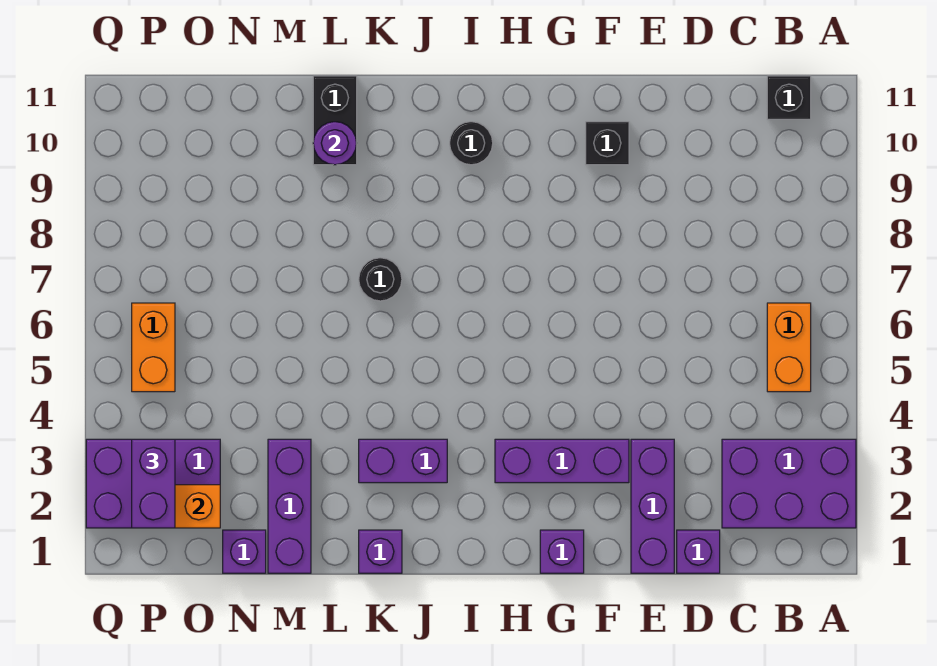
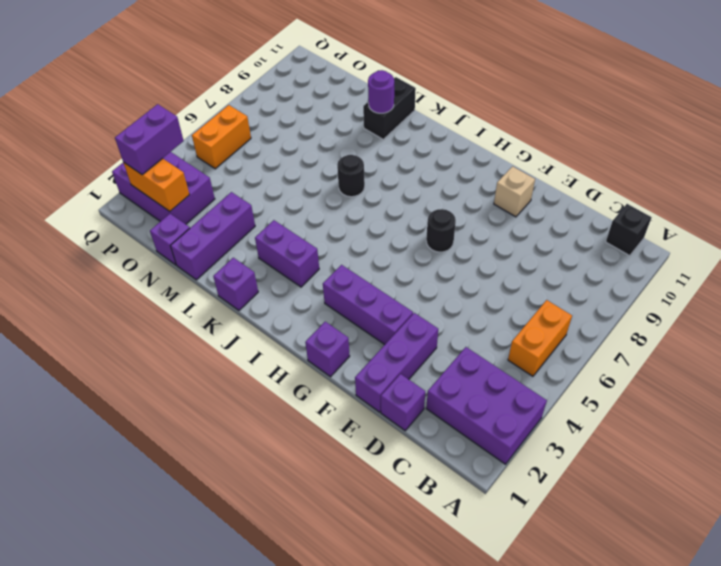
black brick F10 level 1 -> tan brick F10 level 1
black round brick I10 level 1 -> black round brick G7 level 1

